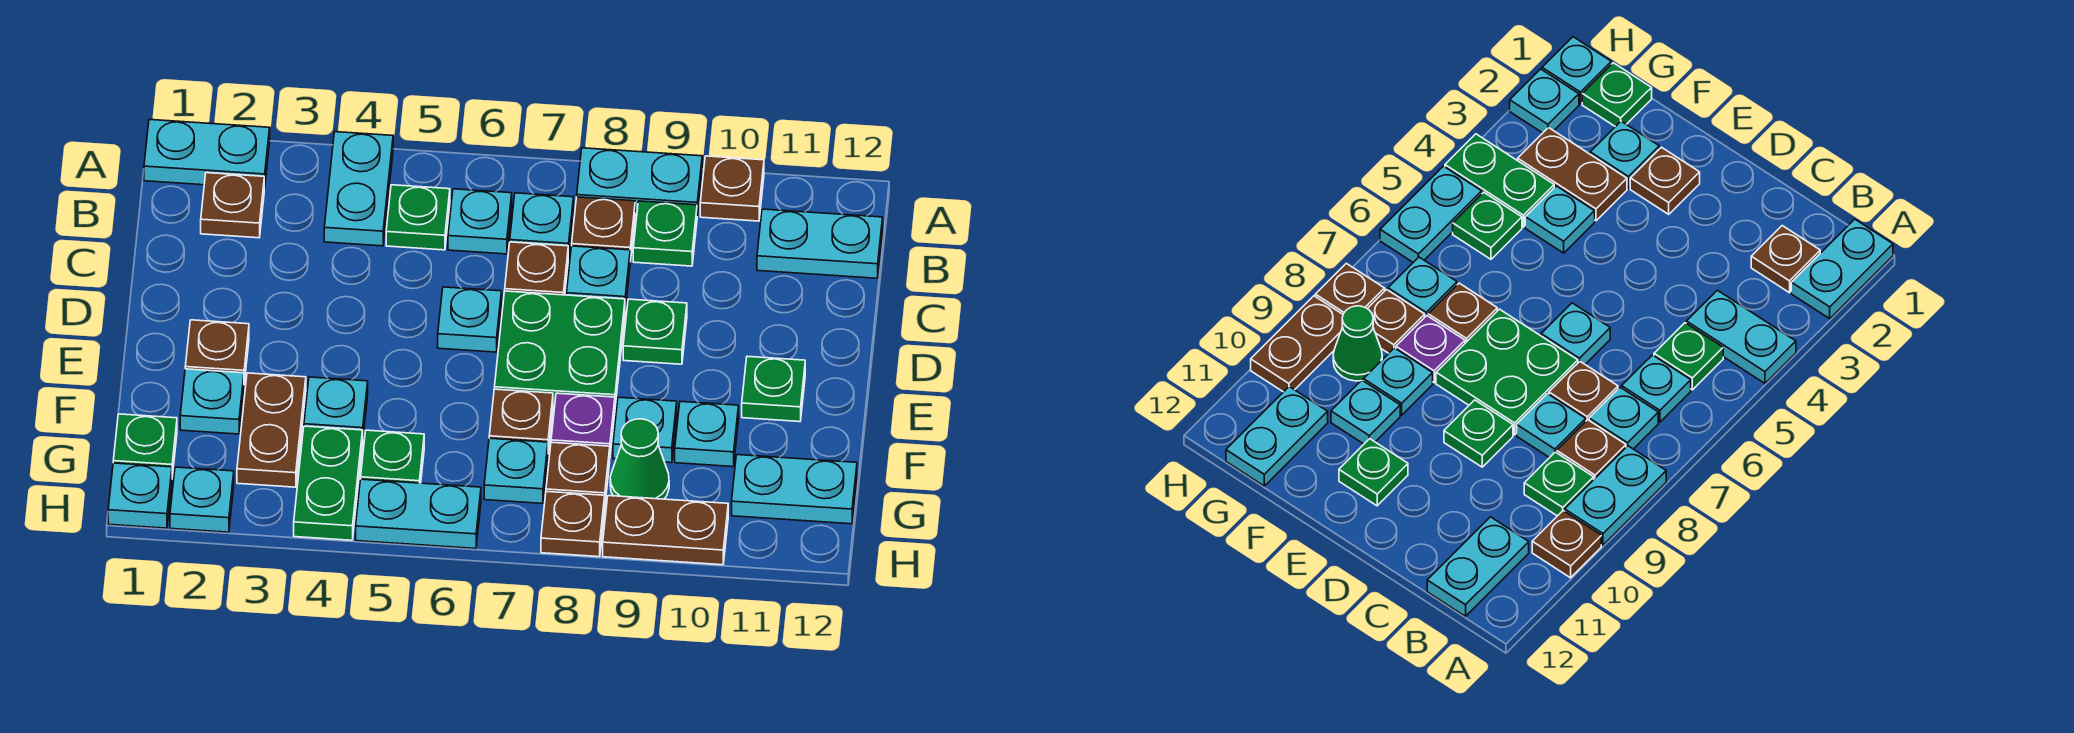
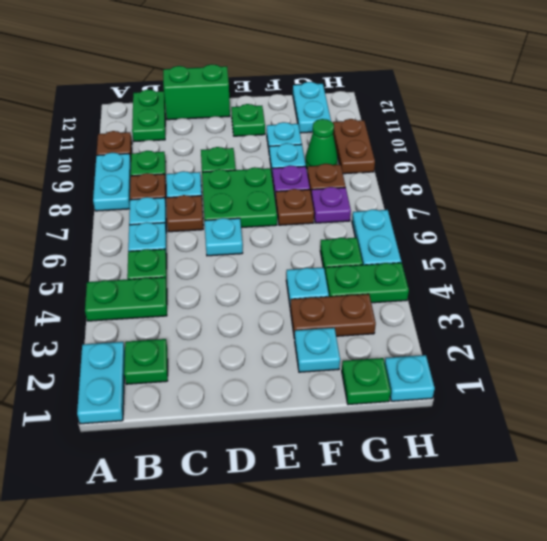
cyan plate A4:B4 level 1 -> green plate A4:B4 level 1
brown plate B2 level 1 -> green plate B2 level 1
cyan plate B11:B12 level 1 -> green plate B11:B12 level 1
none -> green brick C12:D12 level 1
brown plate E2 level 1 -> none
cyan plate G7 level 1 -> purple plate G7 level 1
cyan plate H2 level 1 -> none
brown plate H8 level 1 -> none

